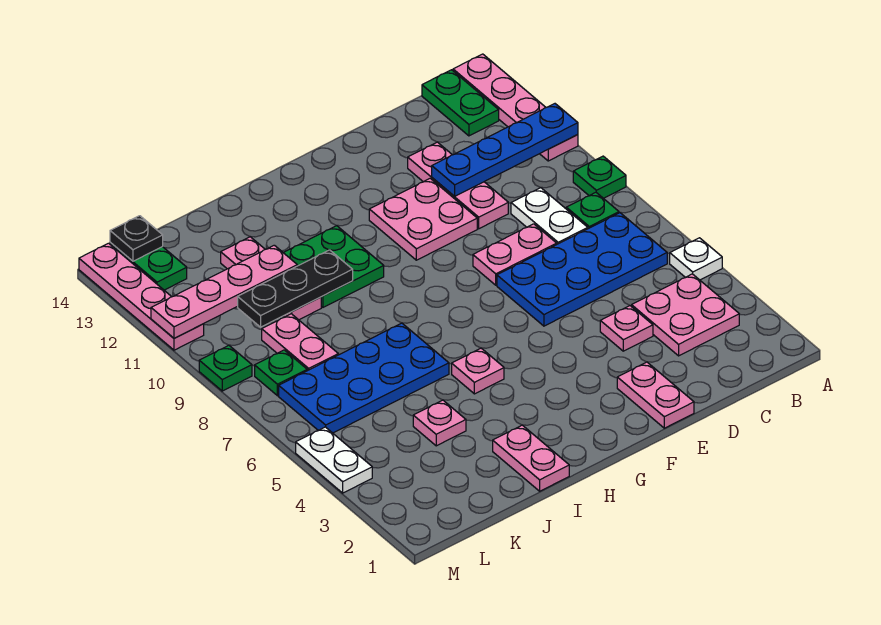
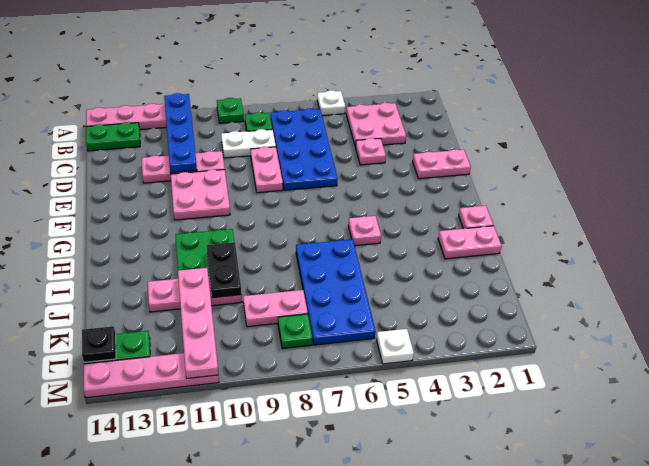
black plate I10:K10 level 2 -> black plate I10:J10 level 2
pink plate J4 level 1 -> pink plate H1 level 1
white plate M4:M5 level 1 -> white plate M5 level 1
green plate M9 level 1 -> none

